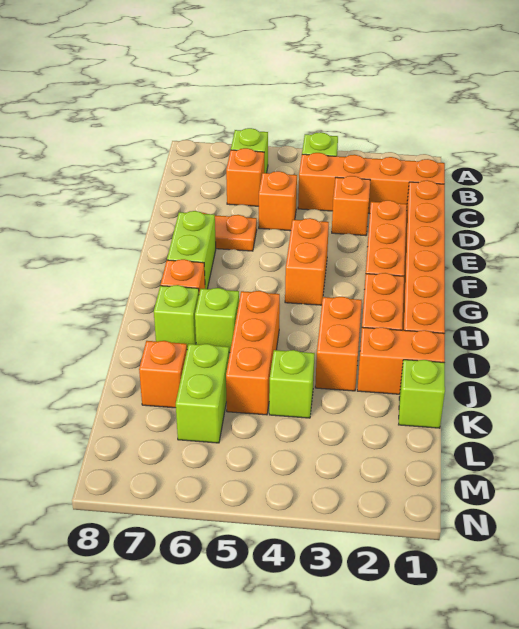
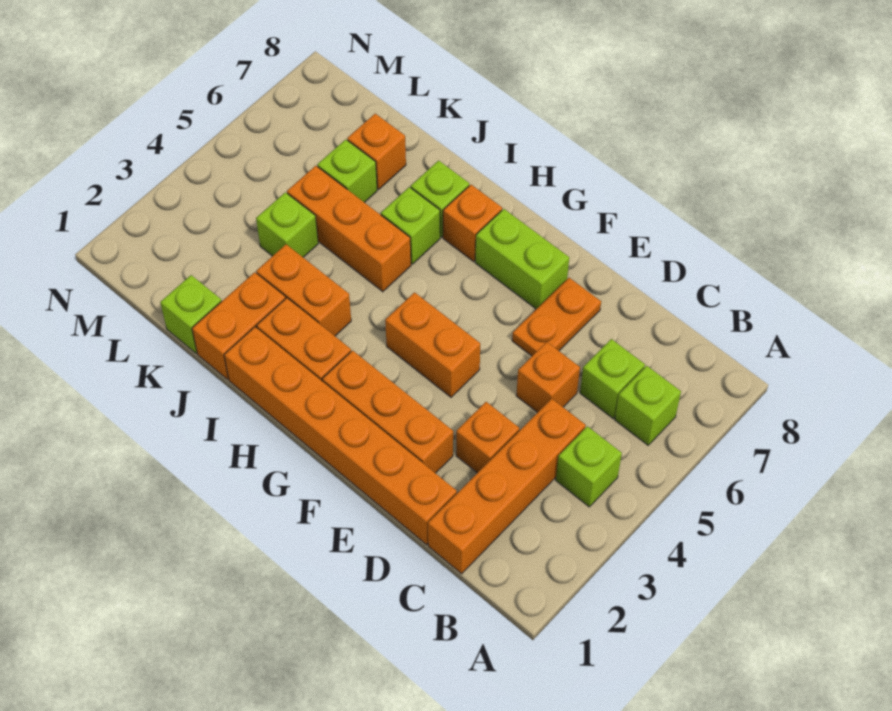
orange brick C6 level 1 -> lime brick C6 level 1
lime brick K6:L6 level 1 -> lime brick K6 level 1

